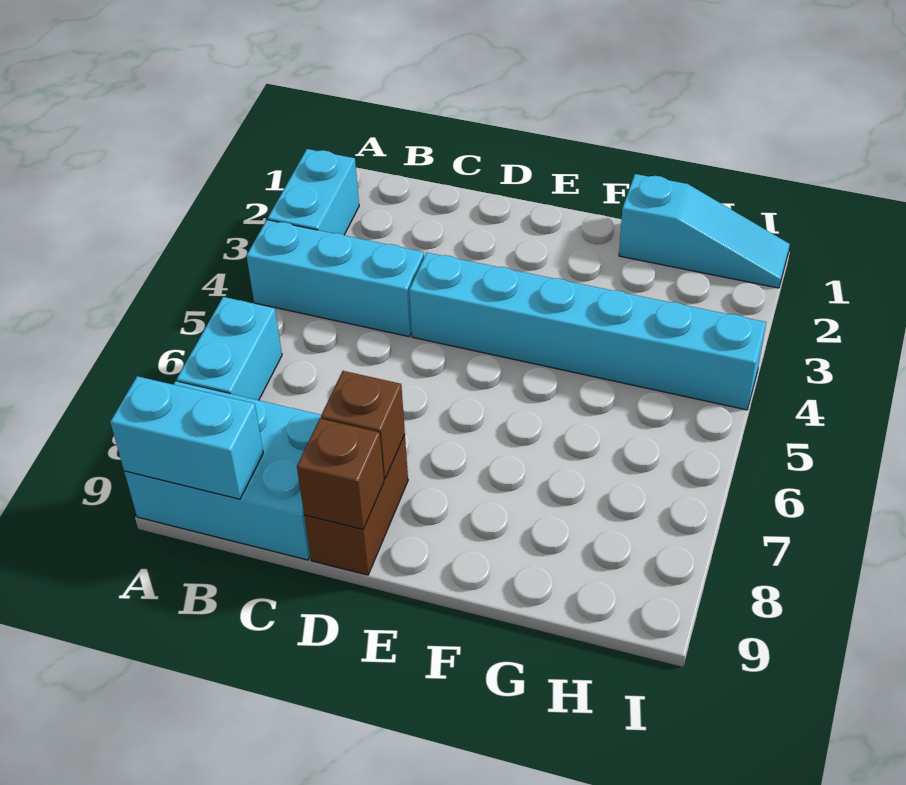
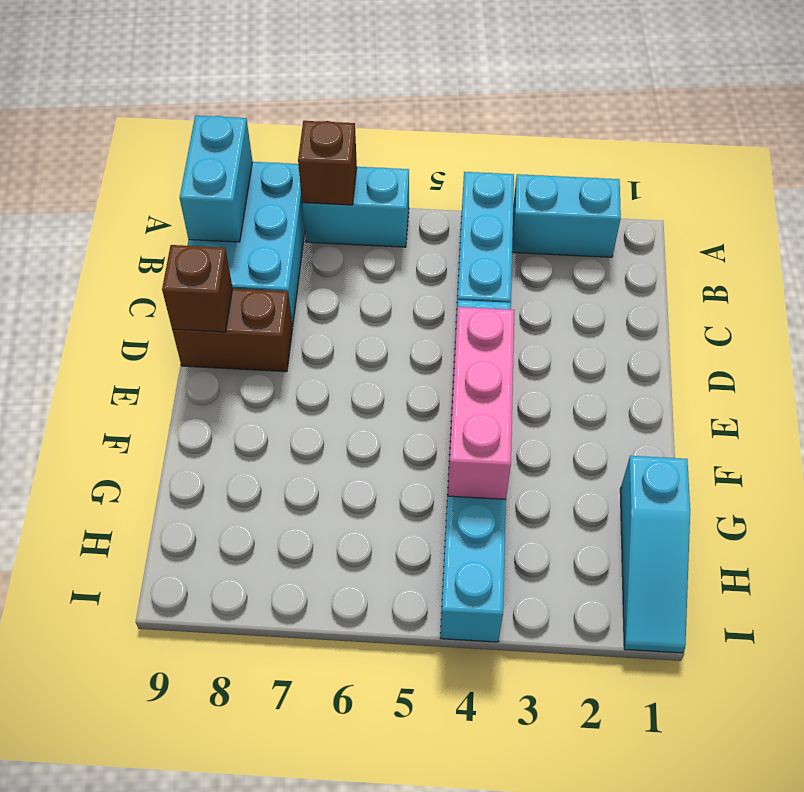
brown brick D8 level 2 -> brown brick A7 level 2
none -> pink brick E4:G4 level 2

